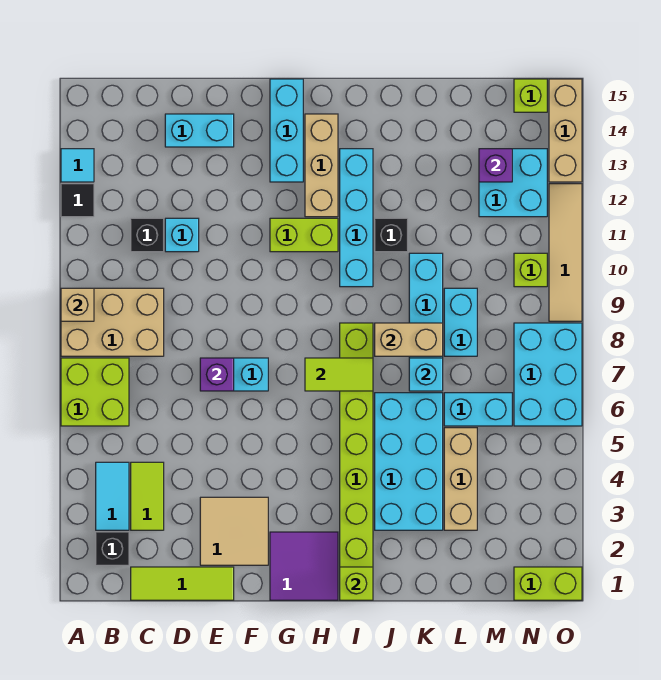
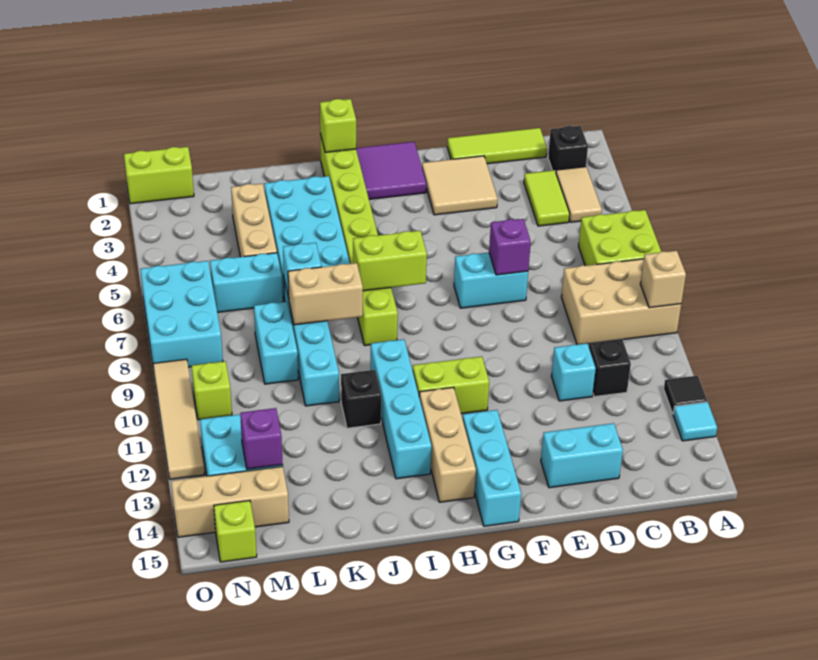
cyan tile B3:B4 level 1 -> tan tile B3:B4 level 1
lime tile H7:I7 level 2 -> lime brick H7:I7 level 2
tan brick O13:O15 level 1 -> tan brick M14:O14 level 1

